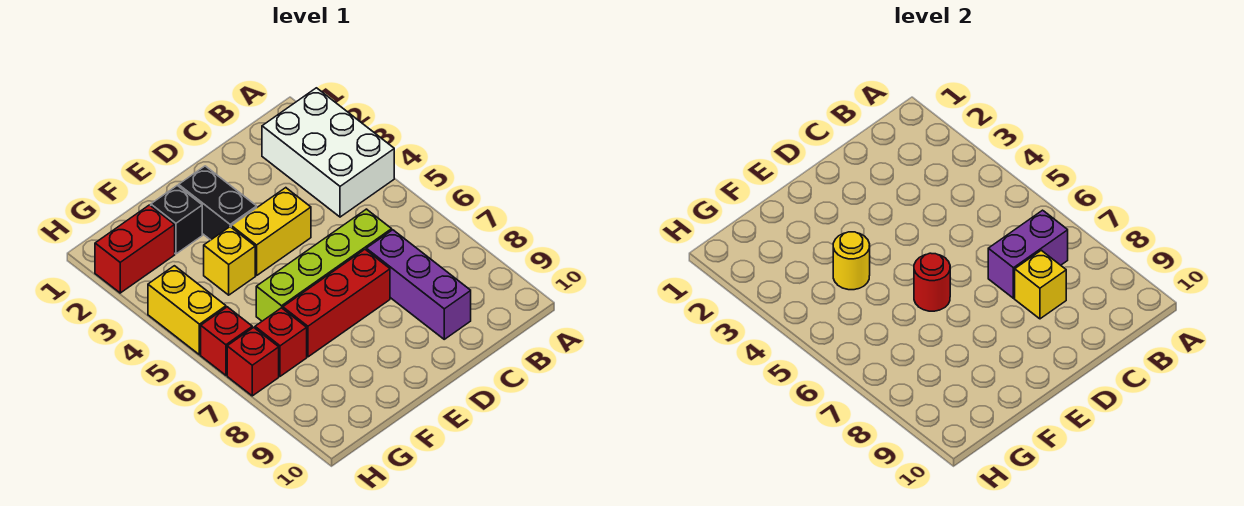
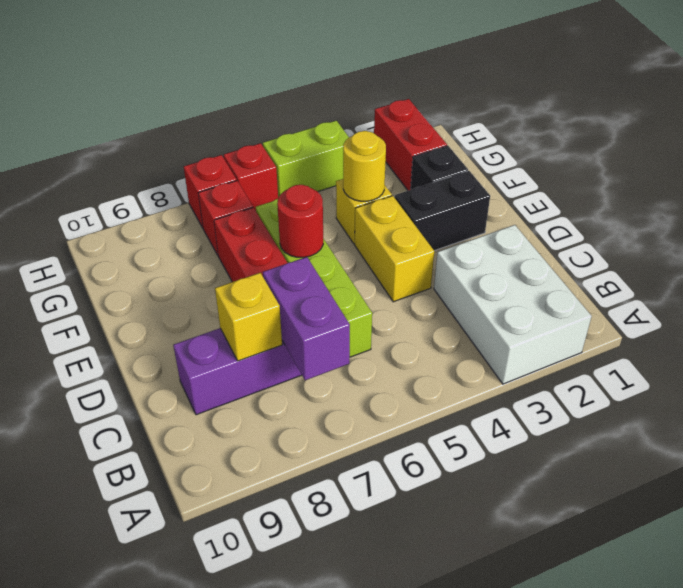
white brick A2:B4 level 1 -> white brick A2:C3 level 1
yellow brick H4:H5 level 1 -> lime brick H4:H5 level 1

